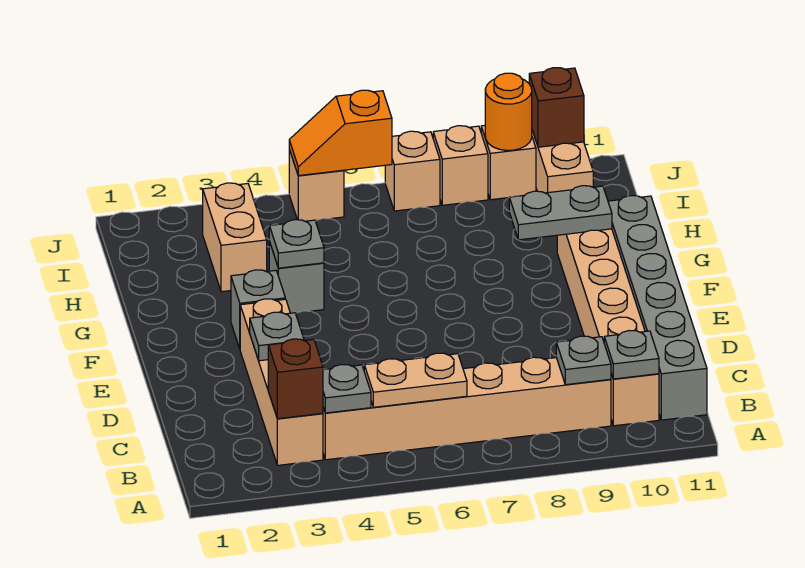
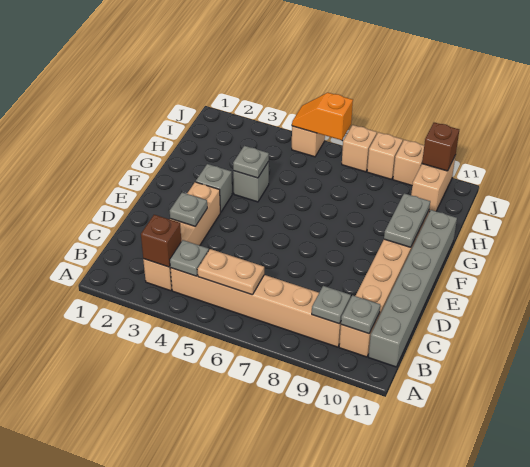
grey plate G9:G10 level 2 -> grey plate F10:G10 level 2
tan brick H3:I3 level 1 -> none
orange round brick J9 level 2 -> none

